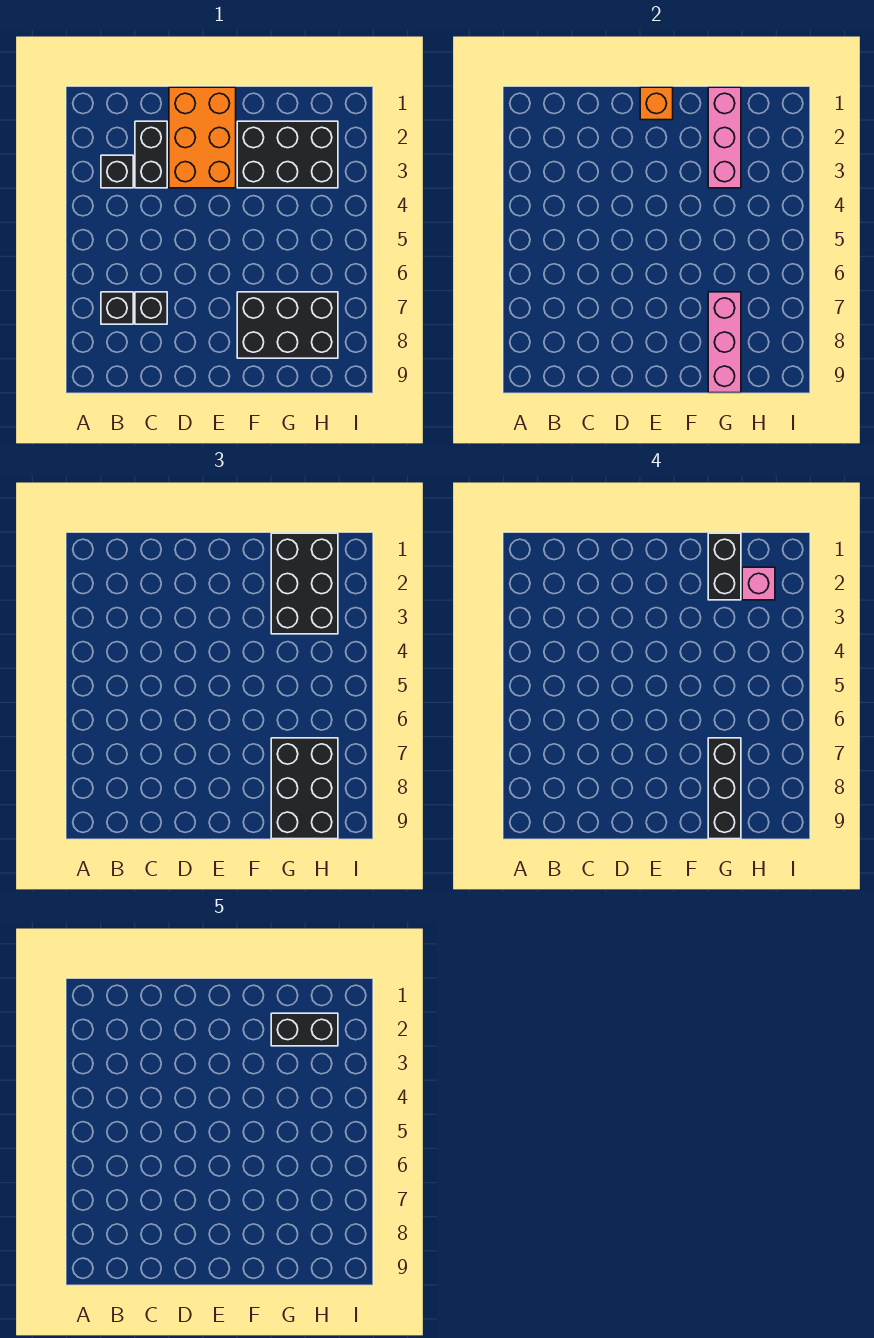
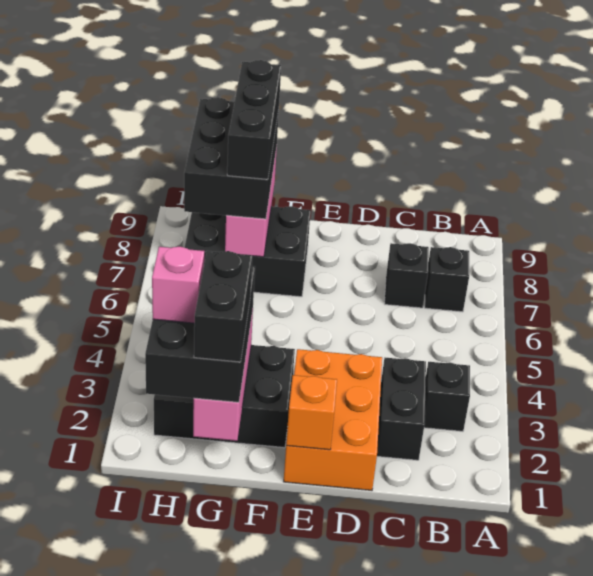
black brick G2:H2 level 5 -> none

